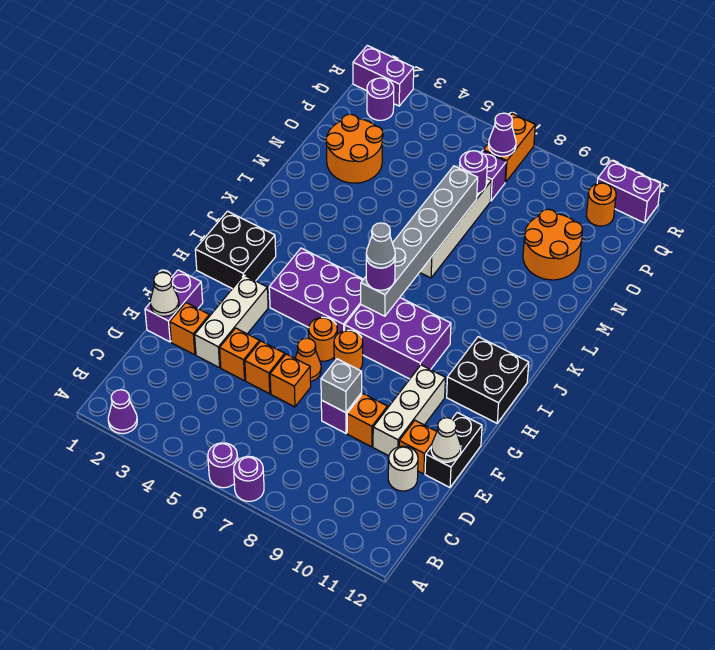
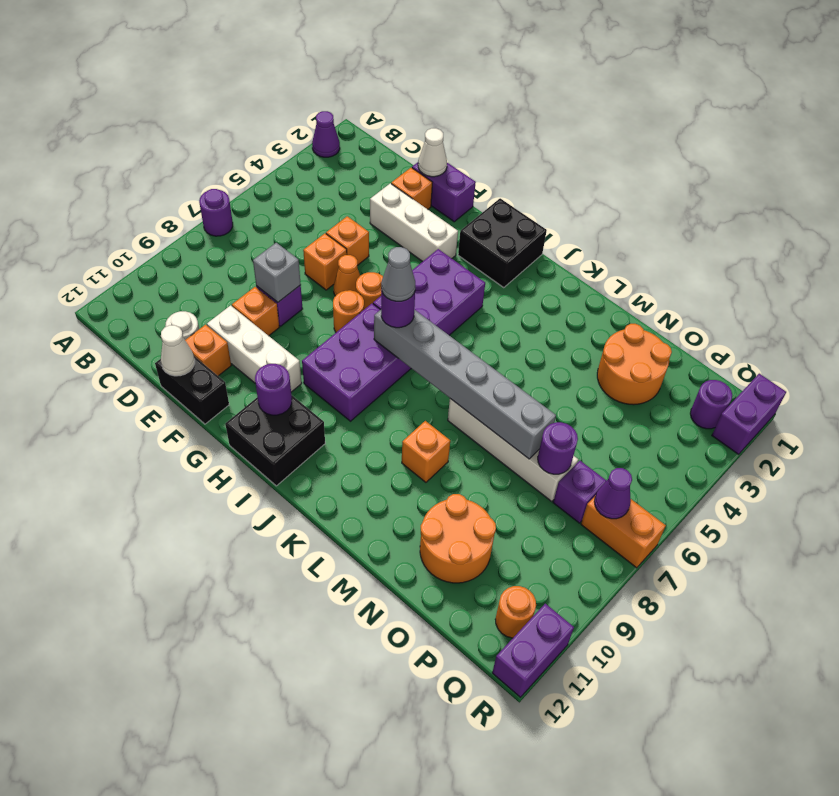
purple round brick A6 level 1 -> purple round brick H11 level 2
orange brick E4 level 1 -> orange brick L9 level 1

